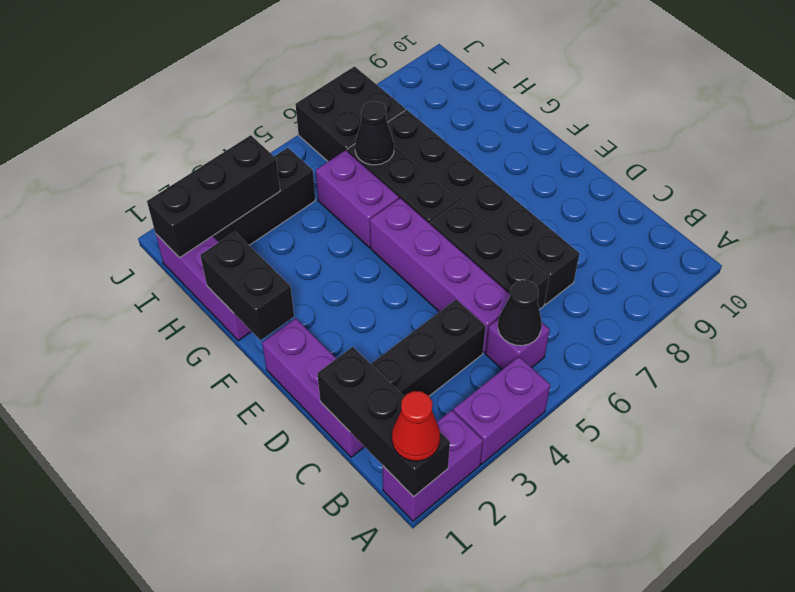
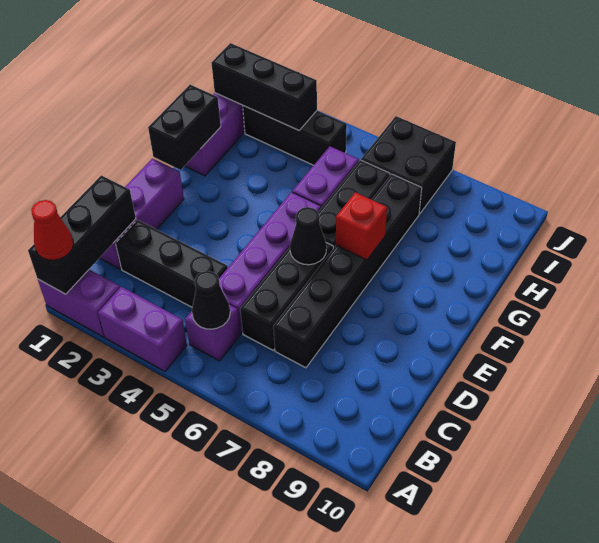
none -> red brick F7 level 2
black cone H6 level 2 -> black cone E6 level 2

